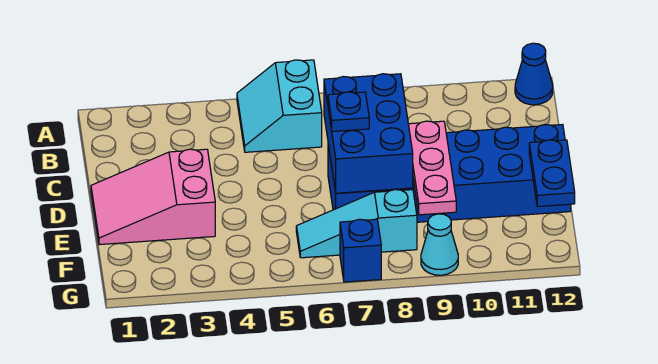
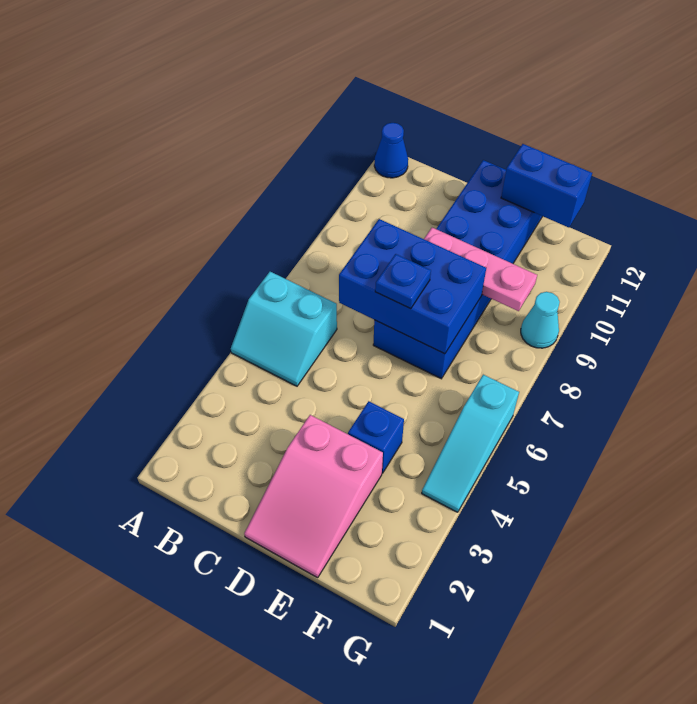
blue plate E12:F12 level 2 -> blue brick E12:F12 level 2
cyan slope F6:F8 level 1 top 8 -> cyan slope G4:G6 level 1 top 6
blue brick G7 level 1 -> blue brick E4 level 1

